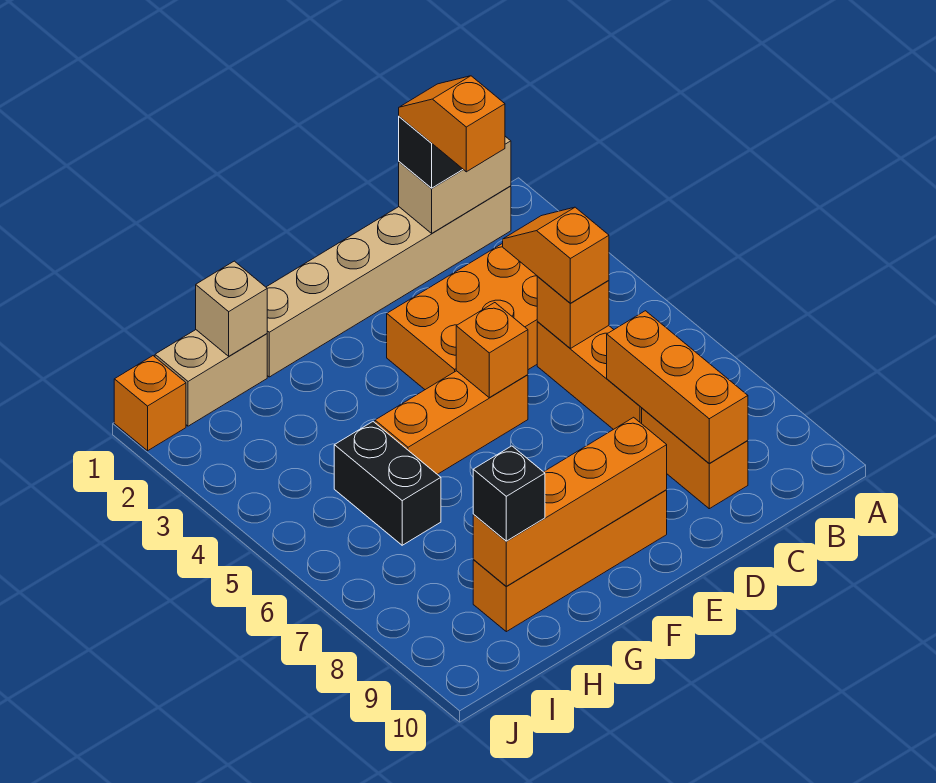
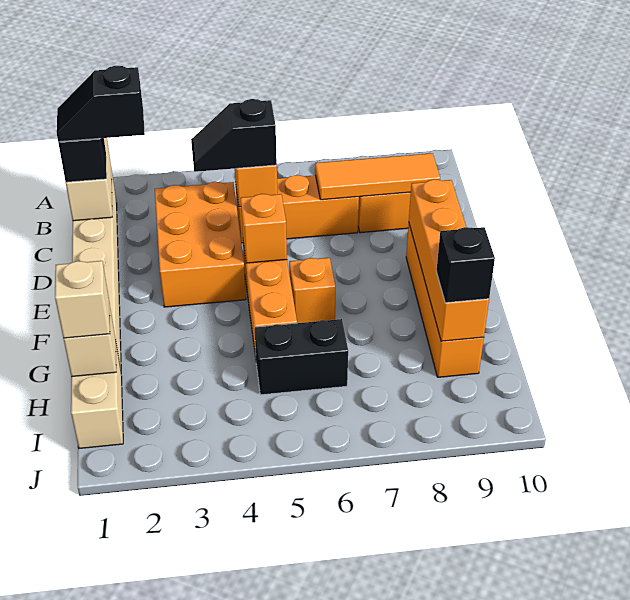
orange slope C1:C2 level 4 top 2 -> black slope C1:C2 level 4 top 2
orange slope C4:C5 level 3 top 5 -> black slope C4:C5 level 3 top 5
orange brick C7:C9 level 2 -> orange tile C7:C9 level 2
none -> tan brick H1 level 3
orange brick J1 level 1 -> orange brick F6 level 1

